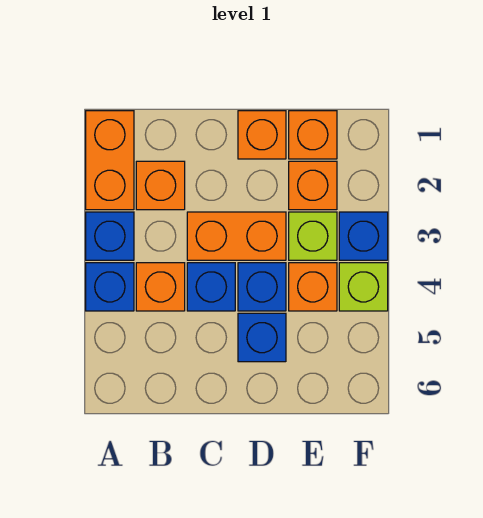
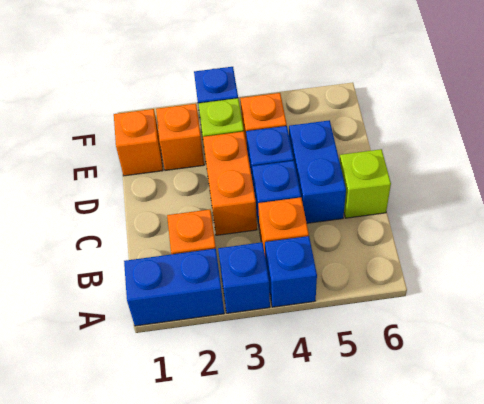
orange brick A1:A2 level 1 -> blue brick A1:A2 level 1
orange brick D1 level 1 -> none
blue brick D5 level 1 -> blue brick C5:D5 level 1
lime brick F4 level 1 -> lime brick C6 level 1

